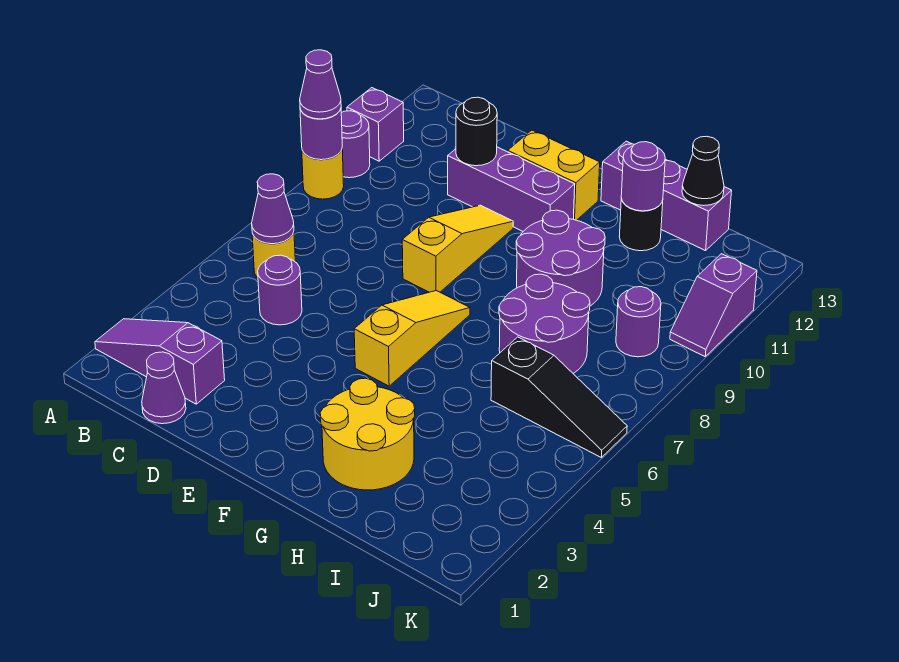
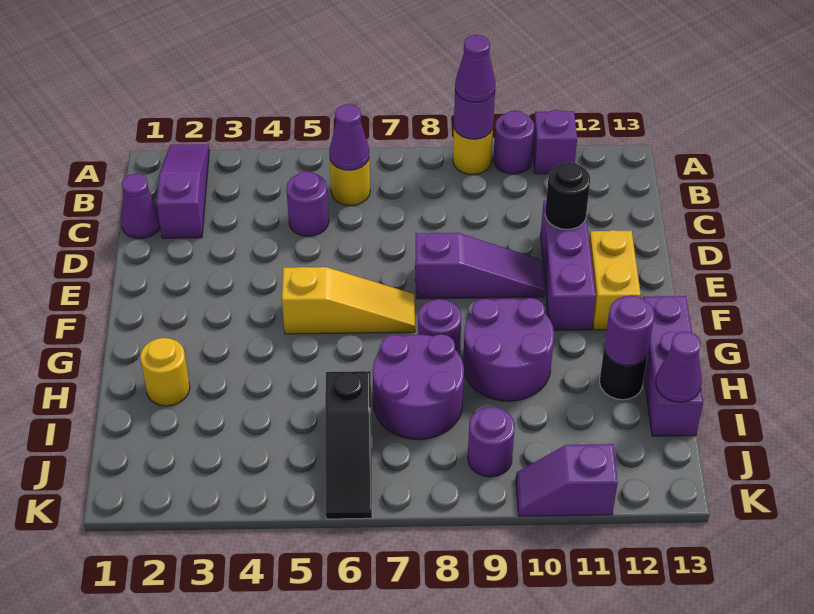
yellow slope E8:E10 level 1 top 8 -> purple slope E8:E10 level 1 top 8
yellow round brick G2:H3 level 1 -> yellow round brick H2 level 1
none -> purple round brick G8 level 1
black cone I13 level 2 -> purple cone I13 level 2

